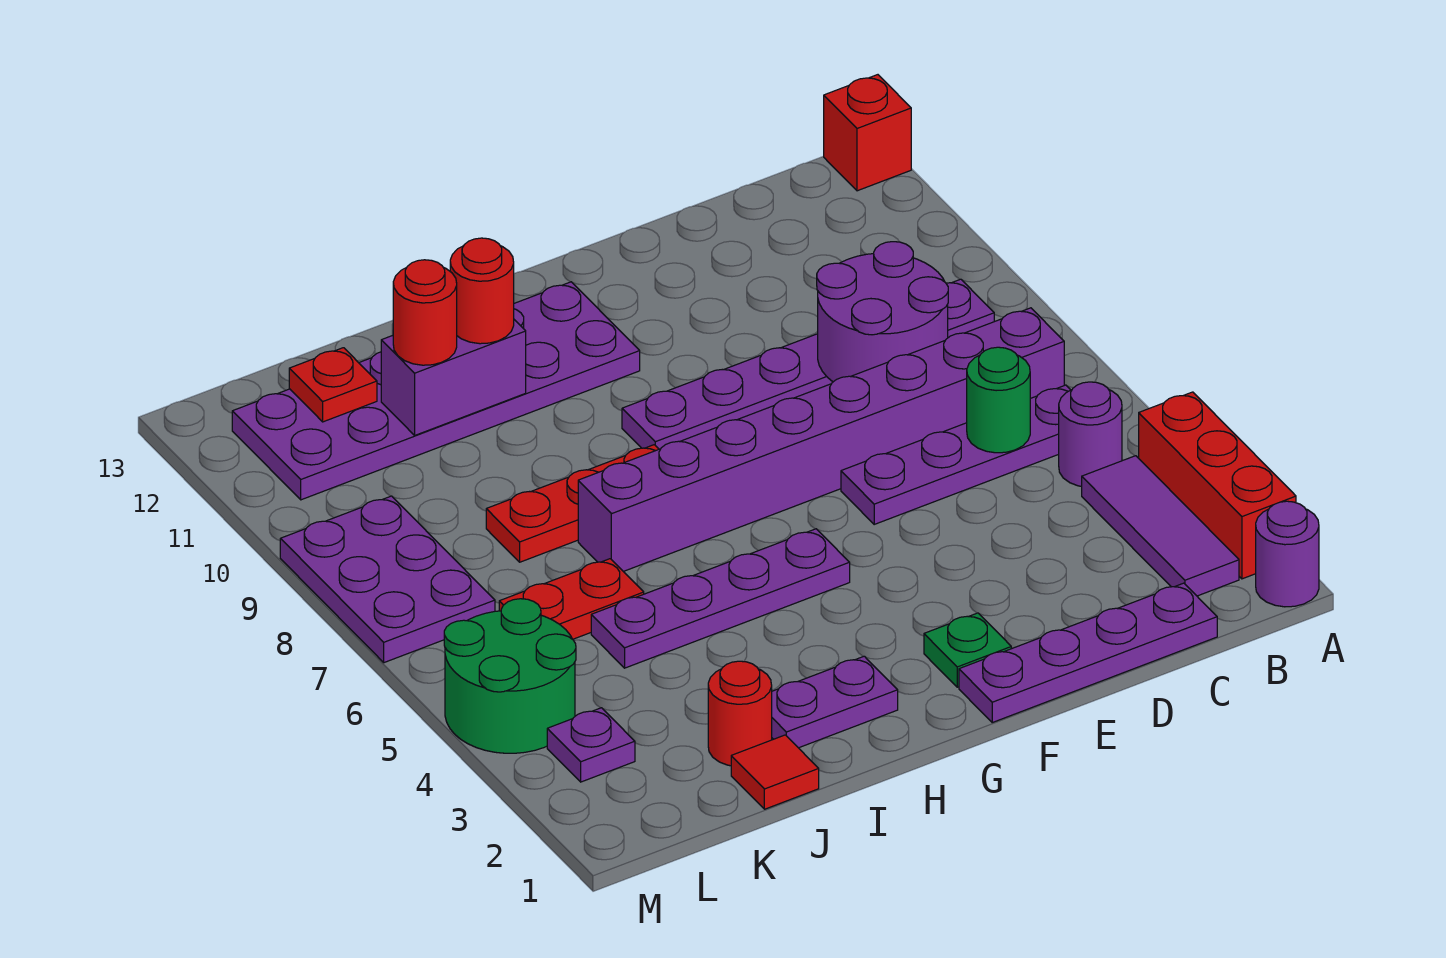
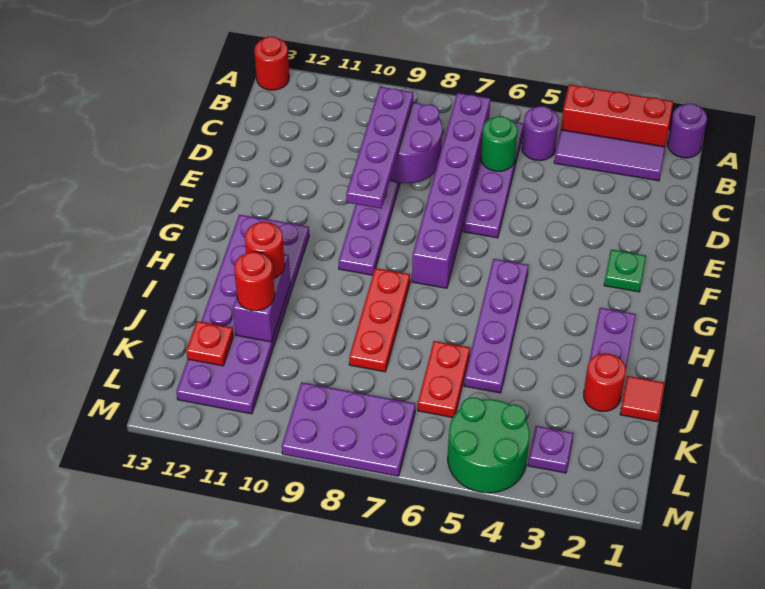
red brick A13 level 1 -> red round brick A13 level 1
purple brick B7:I7 level 1 -> purple brick B7:G7 level 1
purple plate C1:F1 level 1 -> purple plate C9:F9 level 3

